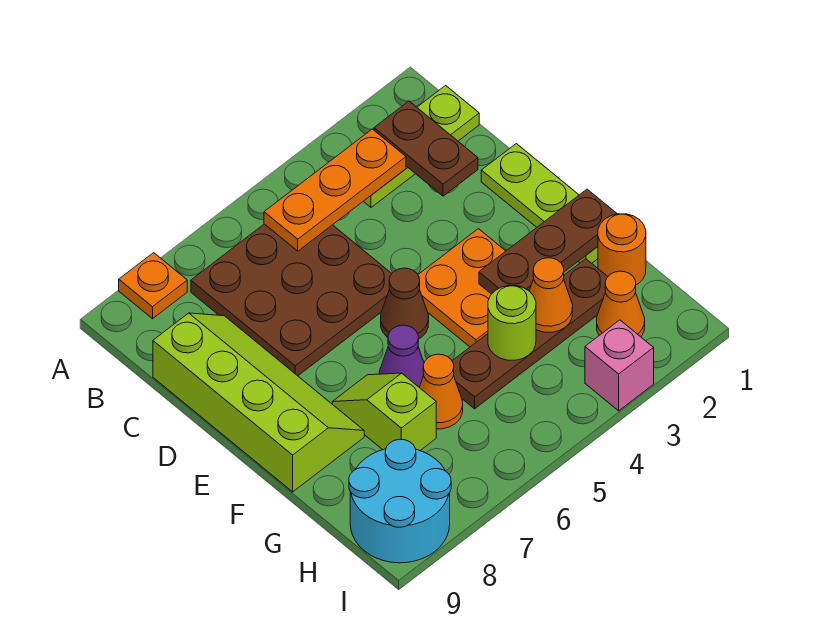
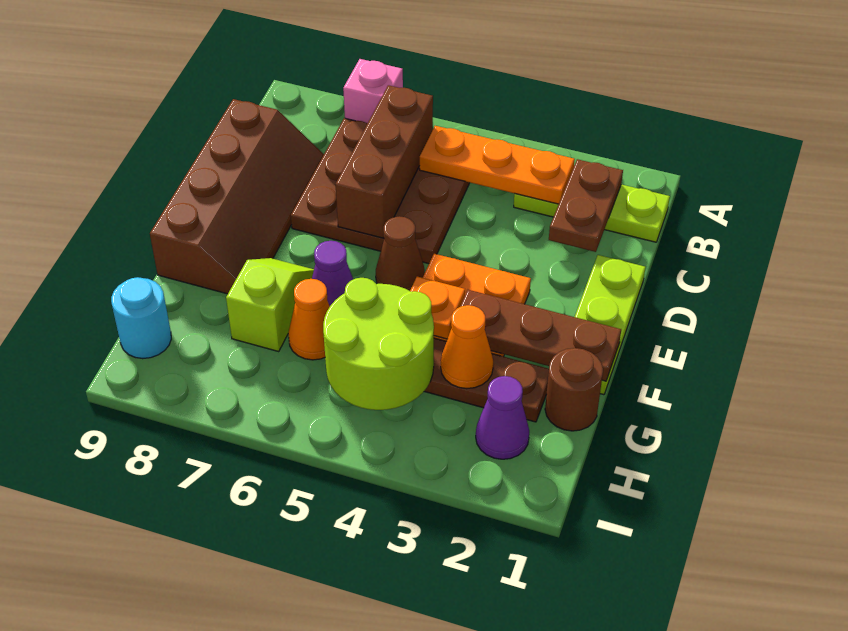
orange plate A8 level 1 -> orange plate F4 level 2
none -> brown brick B6:D6 level 2
lime slope C8:F9 level 1 top 9 -> brown slope C8:F9 level 1 top 9
orange round brick G1 level 1 -> brown round brick G1 level 1
lime round brick G4 level 2 -> lime round brick G4:H5 level 2
orange cone H2 level 1 -> purple cone H2 level 1
cyan round brick H8:I9 level 1 -> cyan round brick H9 level 1
pink brick I3 level 1 -> pink brick A7 level 1

